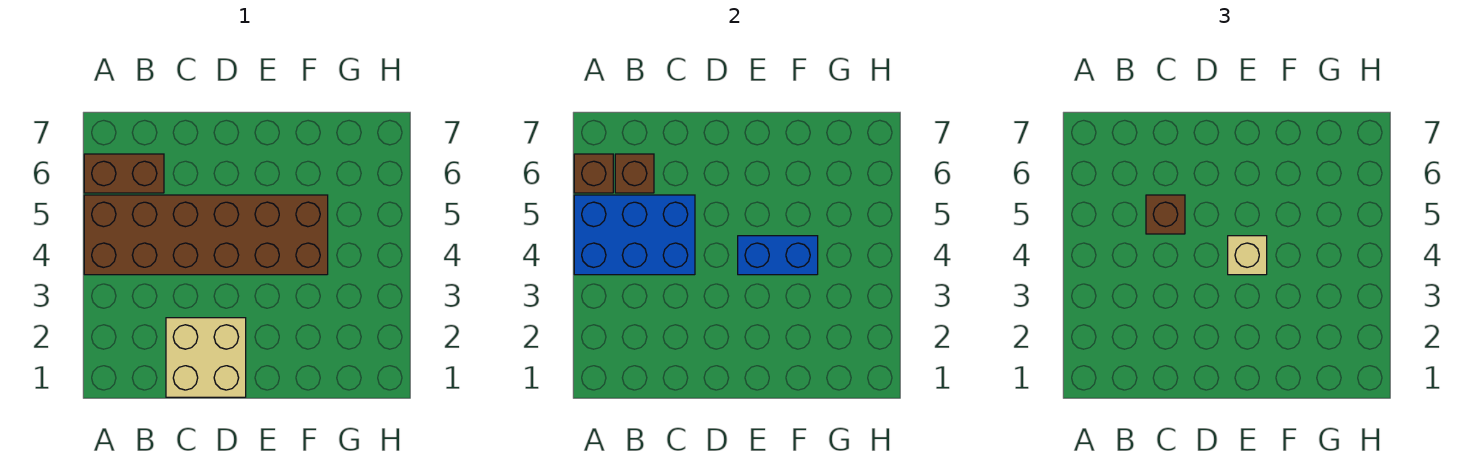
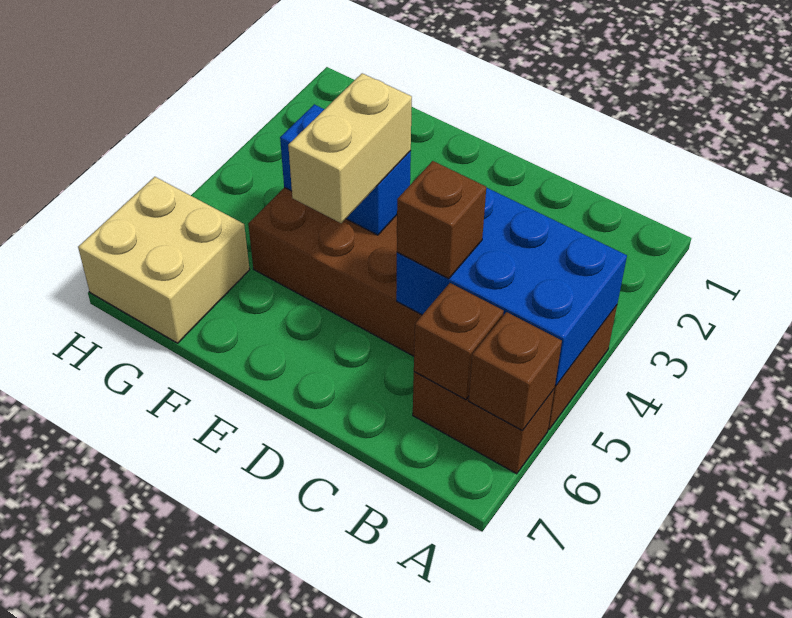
tan brick C1:D2 level 1 -> tan brick G6:H7 level 1
tan brick E4 level 3 -> tan brick E4:E5 level 3

